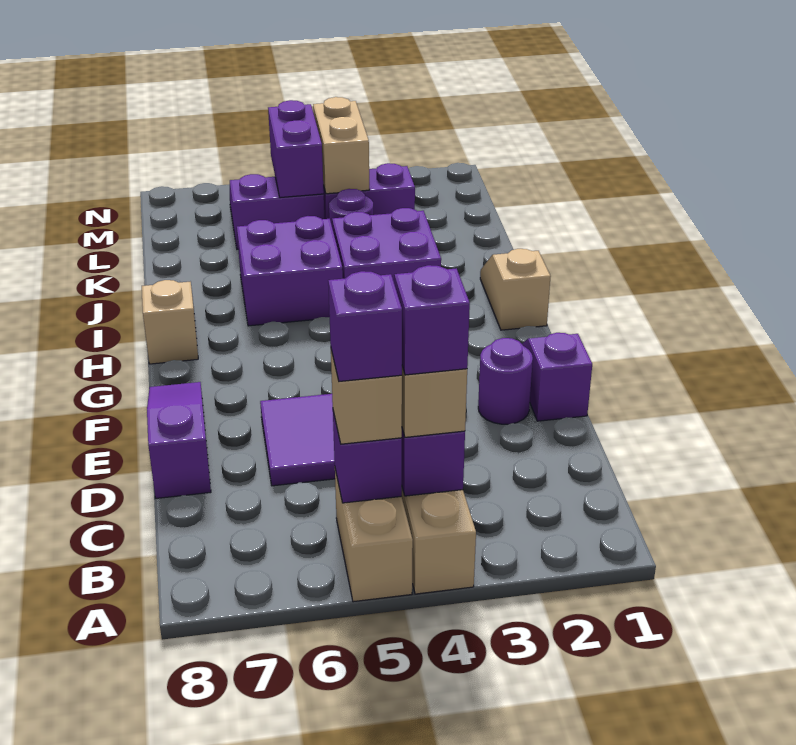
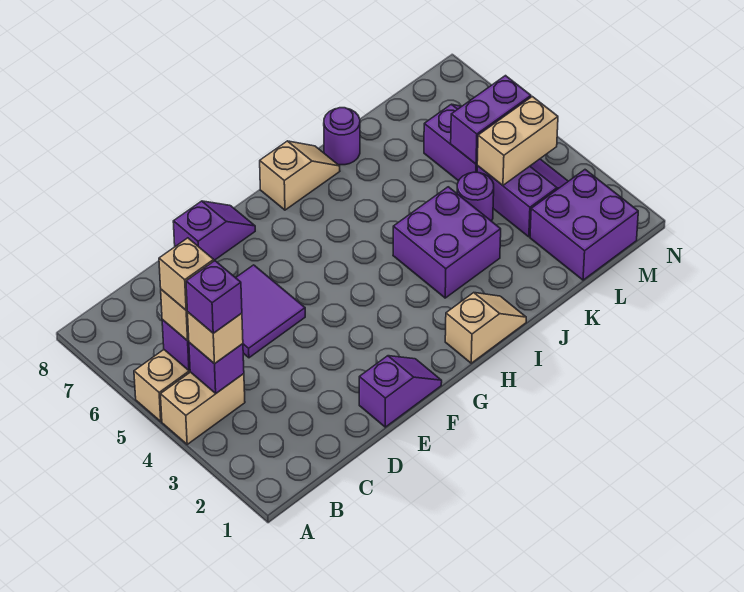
purple brick B5 level 4 -> tan brick B5 level 4
purple slope D8:F8 level 1 top D -> purple slope E8:F8 level 1 top E
purple round brick E2 level 1 -> purple round brick J8 level 1
purple brick I5:J6 level 1 -> purple brick L1:M2 level 1

